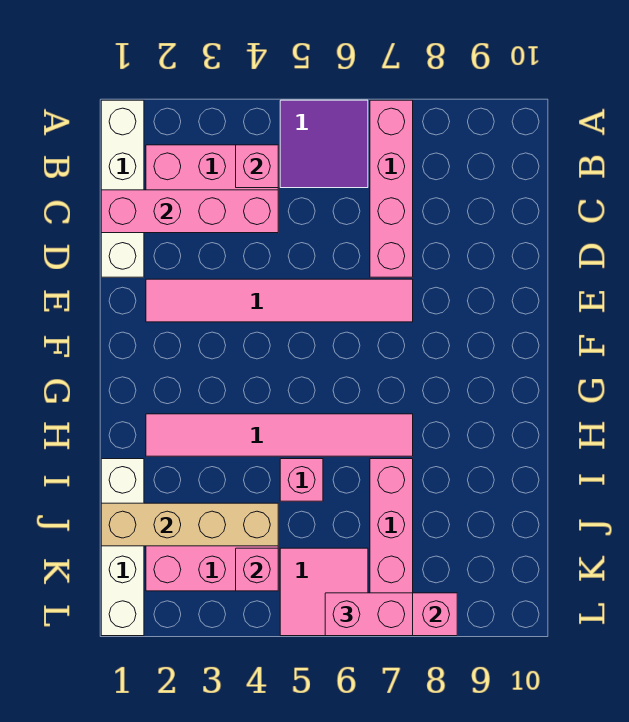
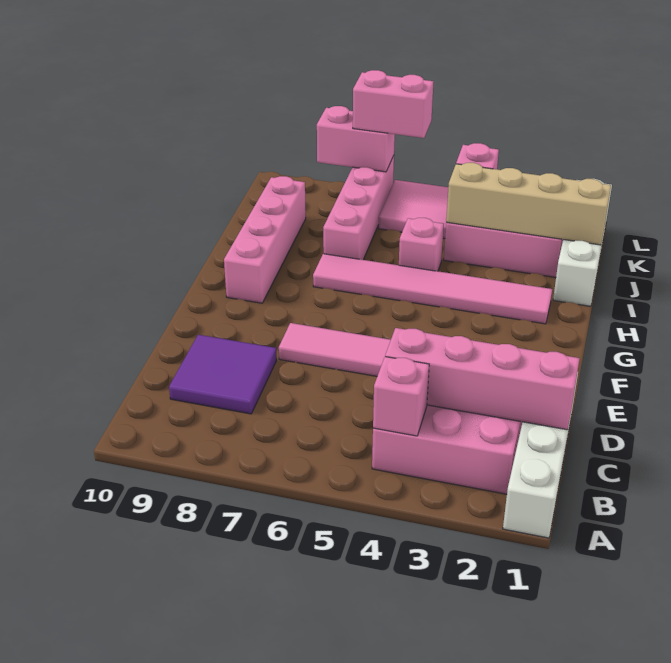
purple tile A5:B6 level 1 -> purple tile C8:D9 level 1
pink brick A7:D7 level 1 -> pink brick G9:J9 level 1

